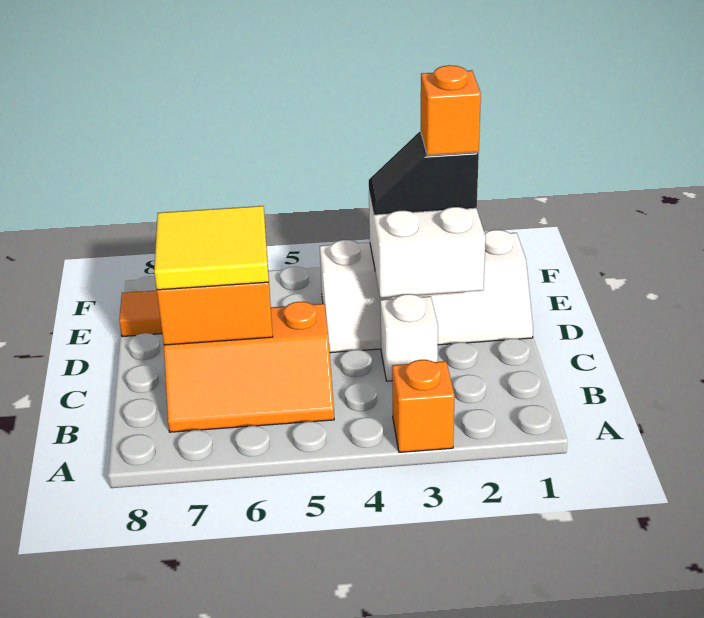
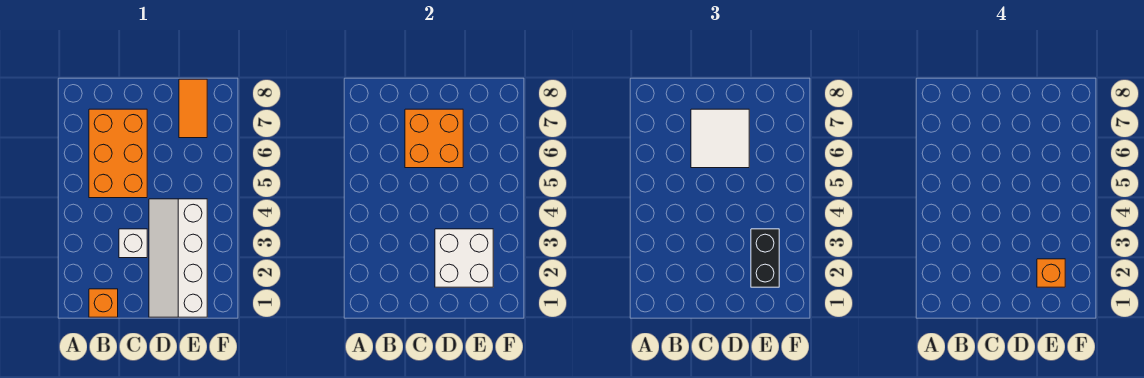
orange brick A3 level 1 -> orange brick B1 level 1
orange slope B5:C7 level 1 top C -> orange brick B5:C7 level 1
yellow tile C6:D7 level 3 -> white tile C6:D7 level 3
black slope E2:E3 level 3 top 2 -> black brick E2:E3 level 3

